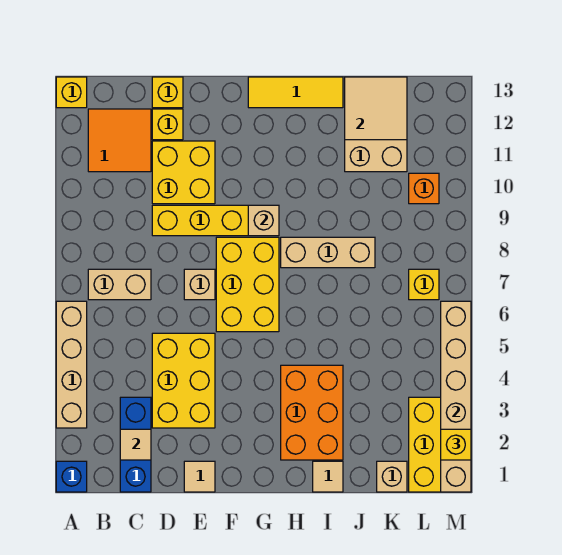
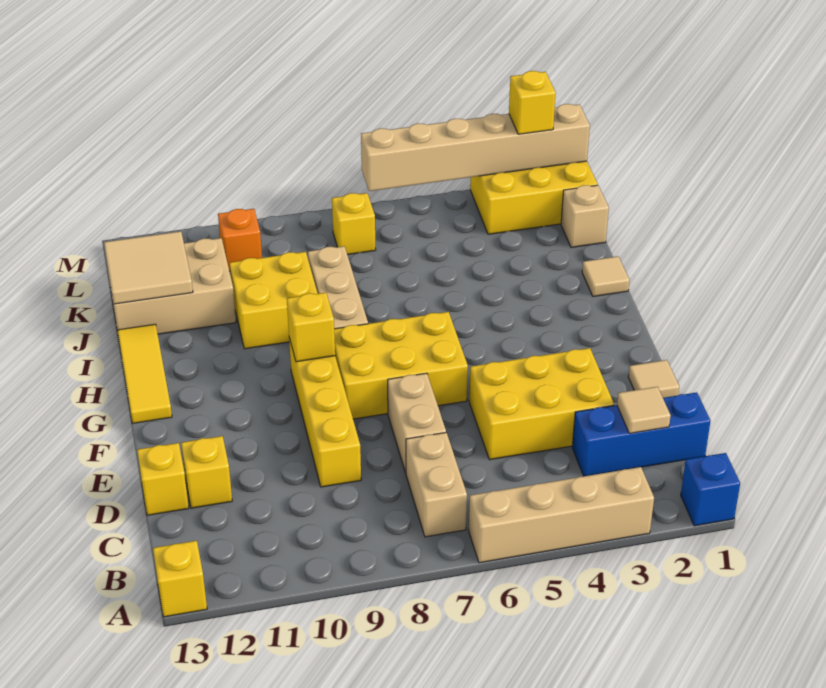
orange tile B11:C12 level 1 -> none
yellow brick D10:E11 level 1 -> yellow brick I9:J10 level 1
tan brick E7 level 1 -> tan brick D7:E7 level 1
tan brick G9 level 2 -> yellow brick G9 level 2
orange brick H2:I4 level 1 -> none

